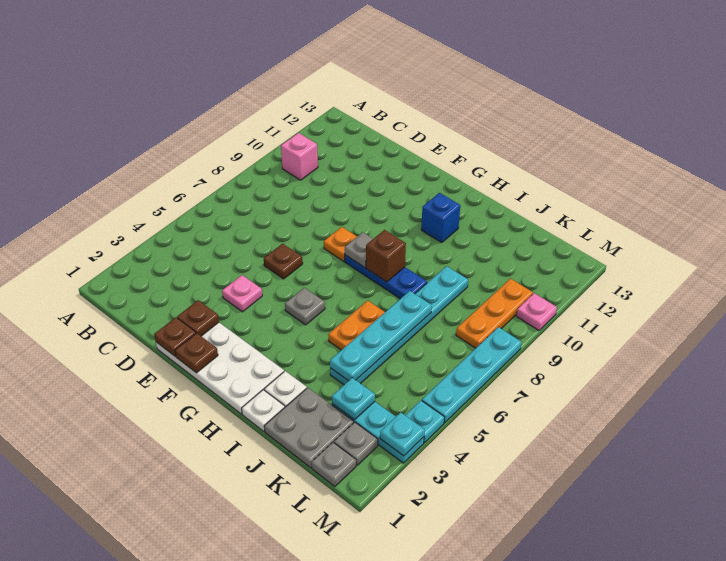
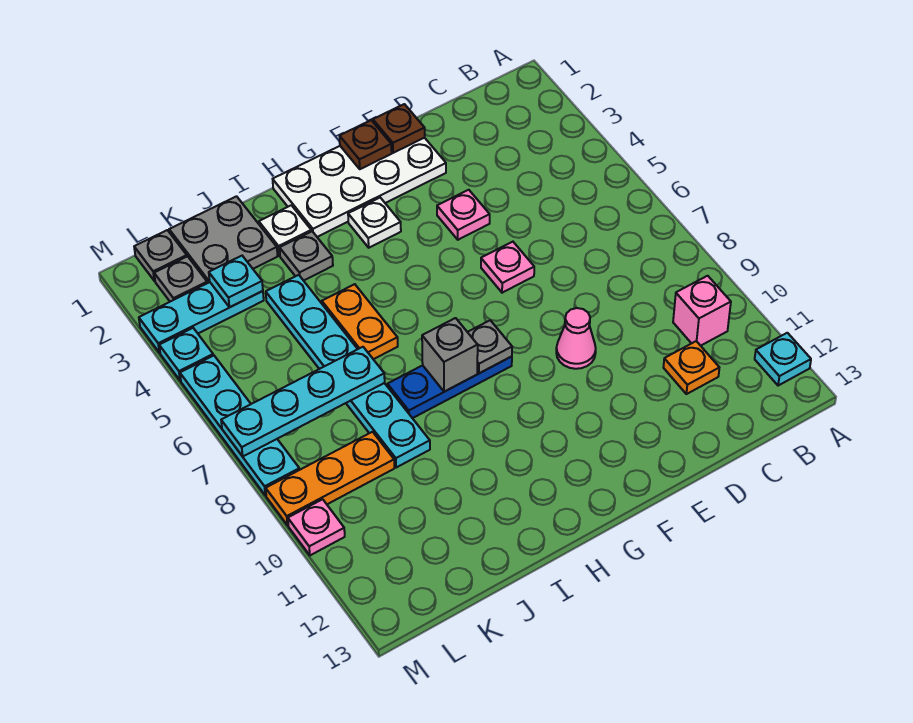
brown plate E2 level 2 -> none
brown plate E6 level 1 -> pink plate E6 level 1
none -> pink cone E9 level 1
orange plate F8 level 1 -> orange plate C11 level 1
grey plate G5 level 1 -> grey plate I3 level 1
brown brick H8 level 2 -> grey brick H8 level 2
blue brick H11 level 1 -> none
white plate I1 level 1 -> white plate G3 level 1
cyan plate J4:J7 level 2 -> cyan plate J7:M7 level 2
orange plate L8:L10 level 1 -> orange plate K9:M9 level 1
cyan plate M3 level 2 -> cyan plate A12 level 1

